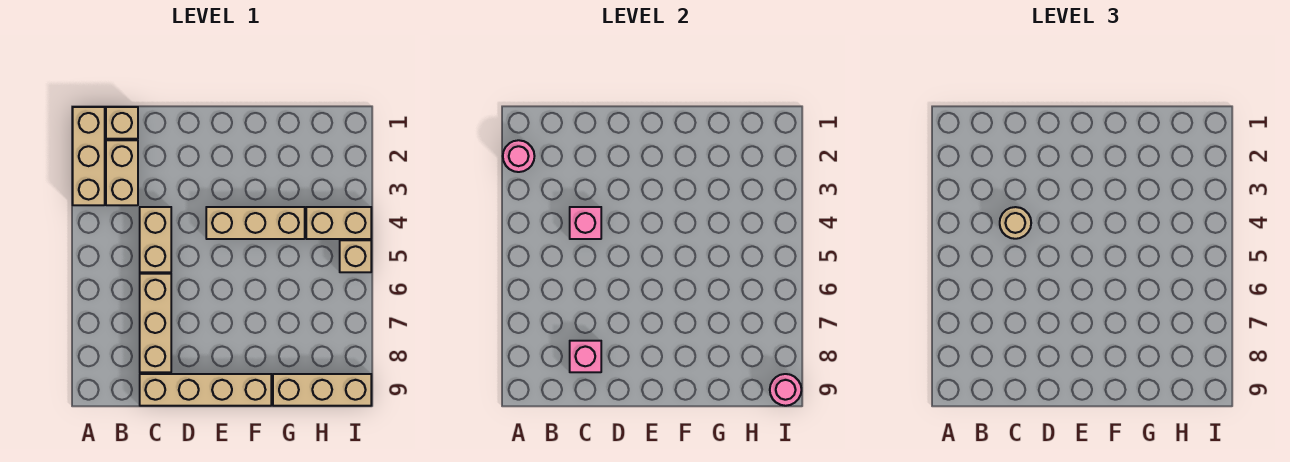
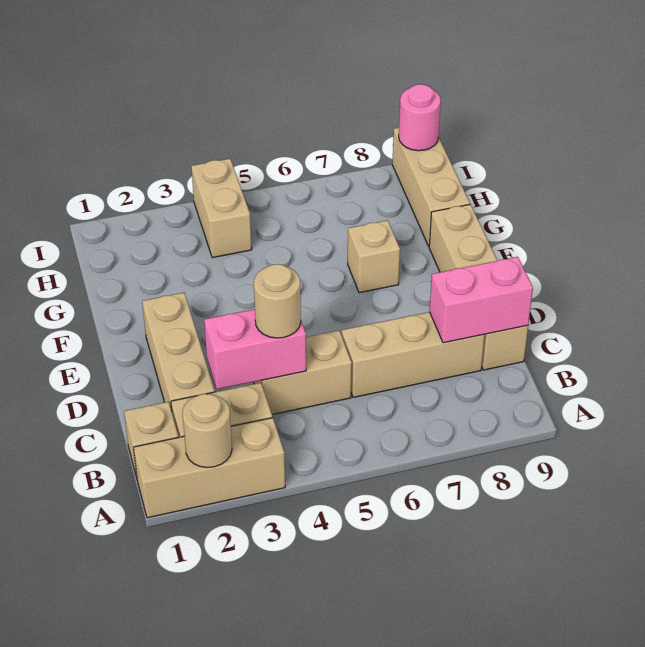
pink round brick A2 level 2 -> tan round brick A2 level 2
pink brick C4 level 2 -> pink brick C3:C4 level 2
pink brick C8 level 2 -> pink brick C8:C9 level 2
tan brick E4:G4 level 1 -> tan brick C2:E2 level 1
tan brick I5 level 1 -> tan brick F7 level 1

